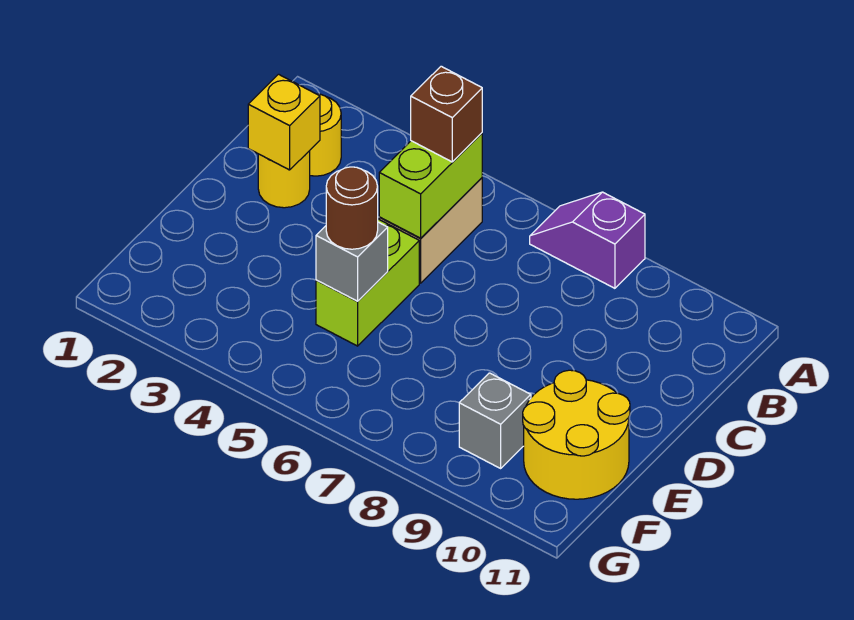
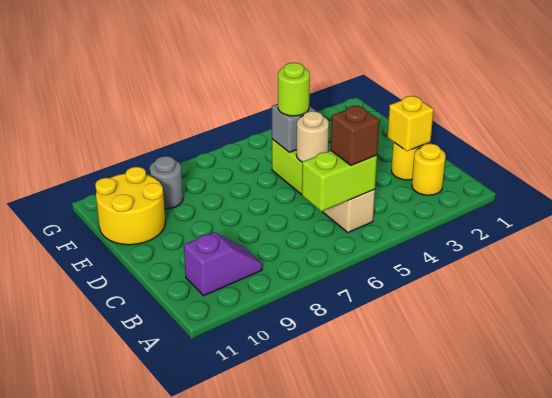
purple slope A7:A8 level 1 top 8 -> purple slope B9:B10 level 1 top 10
lime brick B5:C5 level 2 -> lime brick B5:B6 level 2
none -> tan round brick D5 level 2
brown round brick E5 level 3 -> lime round brick E5 level 3
grey brick F9 level 1 -> grey round brick F9 level 1

